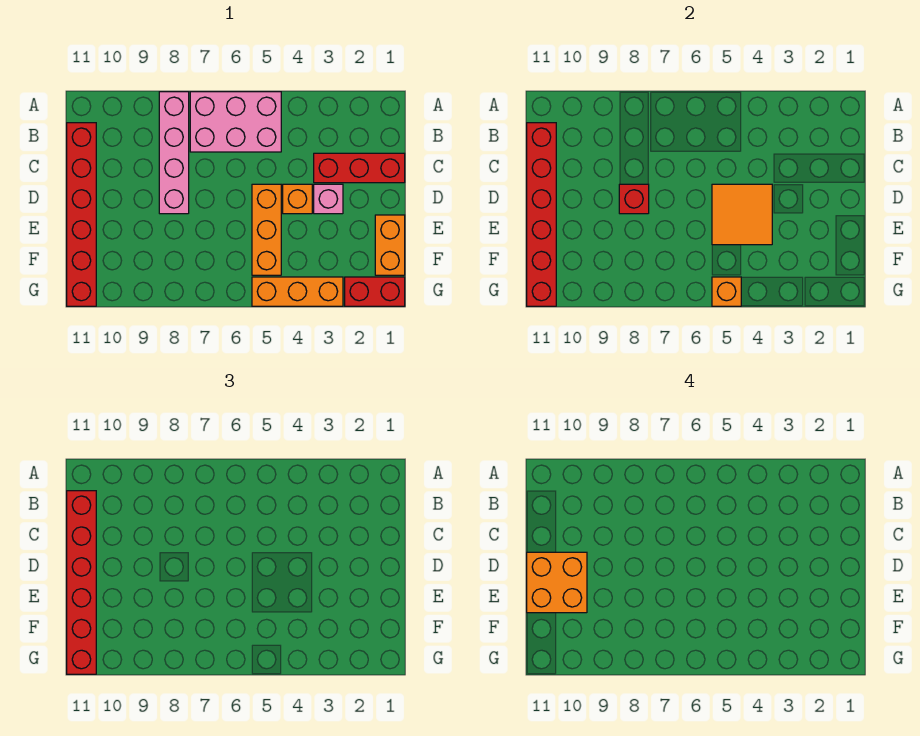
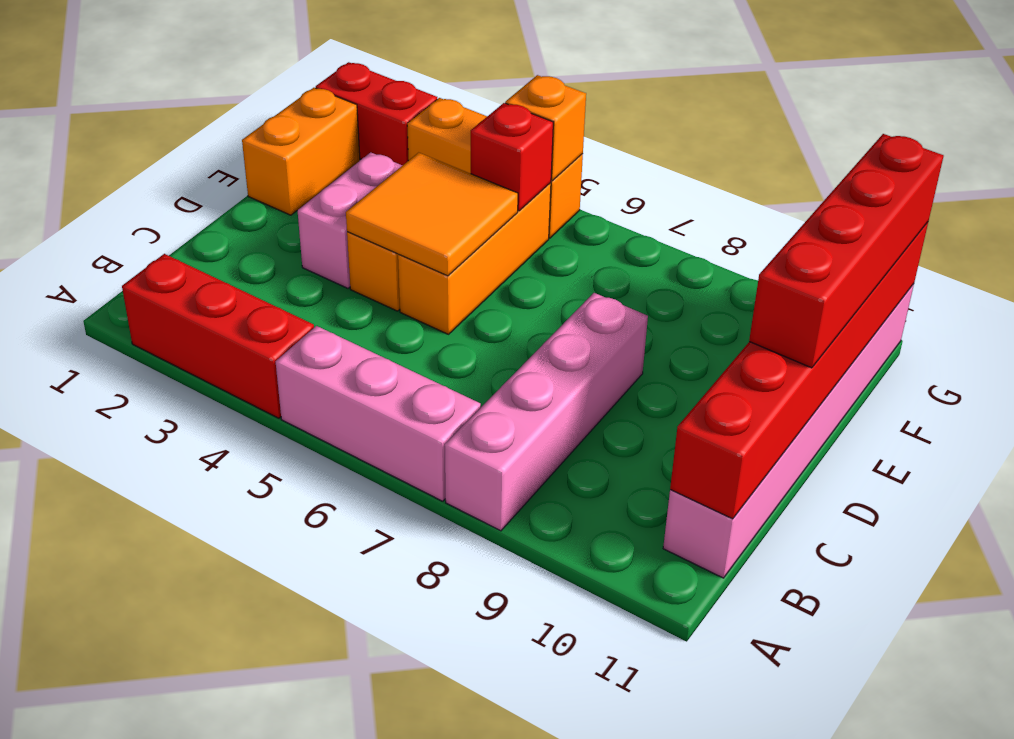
pink brick A5:B7 level 1 -> pink brick A5:A7 level 1
red brick B11:G11 level 1 -> pink brick B11:G11 level 1
red brick B11:G11 level 3 -> red brick D11:G11 level 3
red brick C1:C3 level 1 -> red brick A2:A4 level 1
pink brick D3 level 1 -> pink brick D3:E3 level 1
red brick D8 level 2 -> red brick F5 level 2
orange brick D10:E11 level 4 -> none

